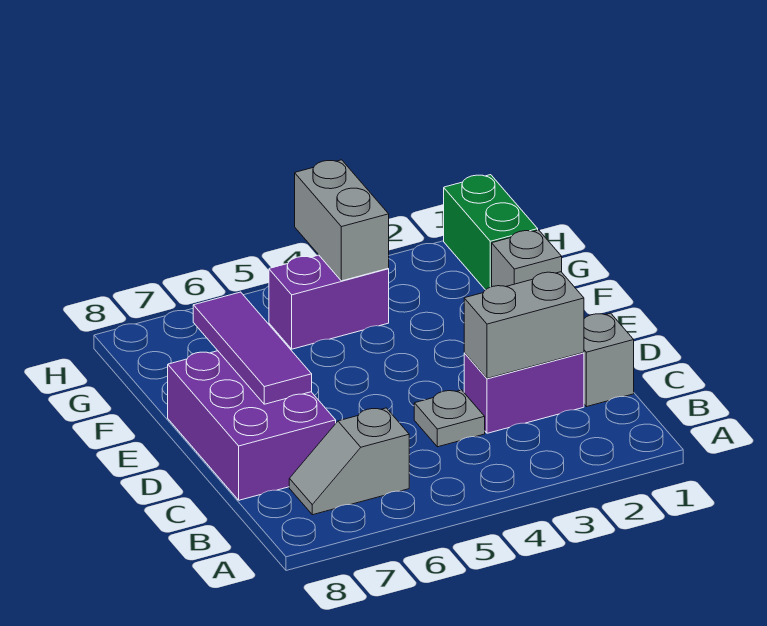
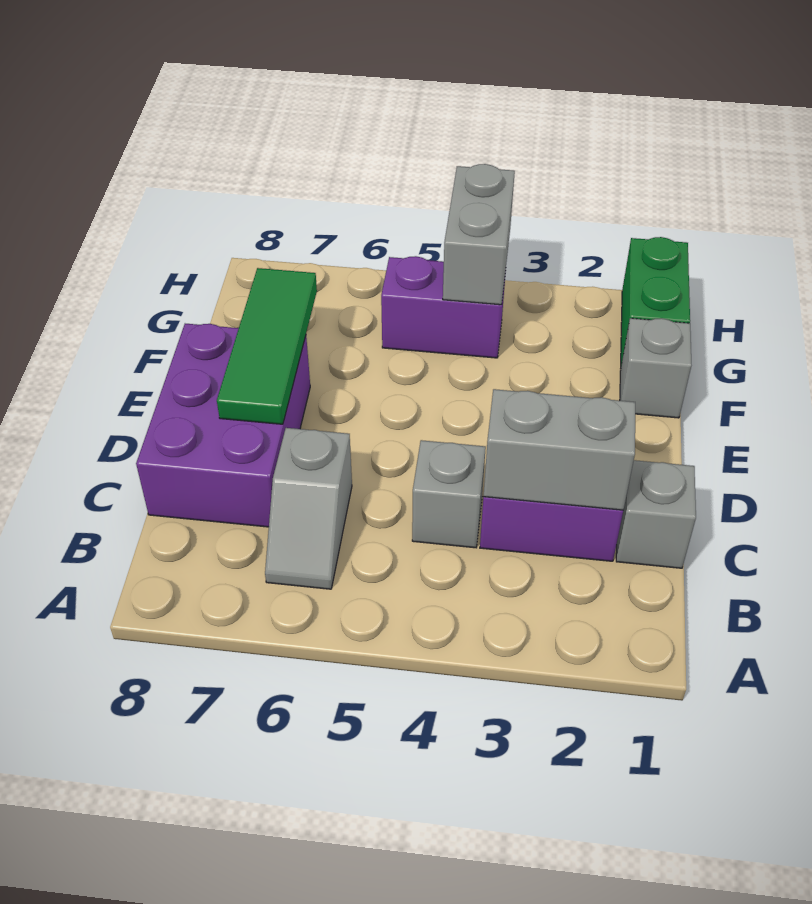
grey slope B6:B7 level 1 top 6 -> grey slope B6:C6 level 1 top C
grey plate C4 level 1 -> grey brick C4 level 1
purple tile D7:F7 level 2 -> green tile D7:F7 level 2

